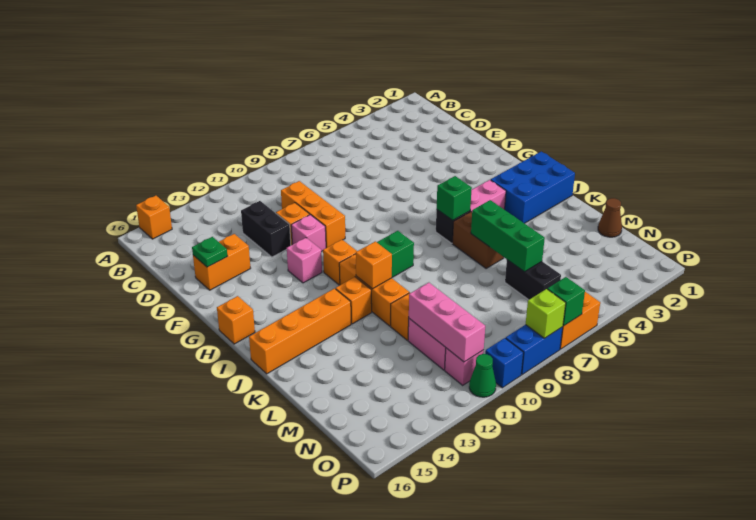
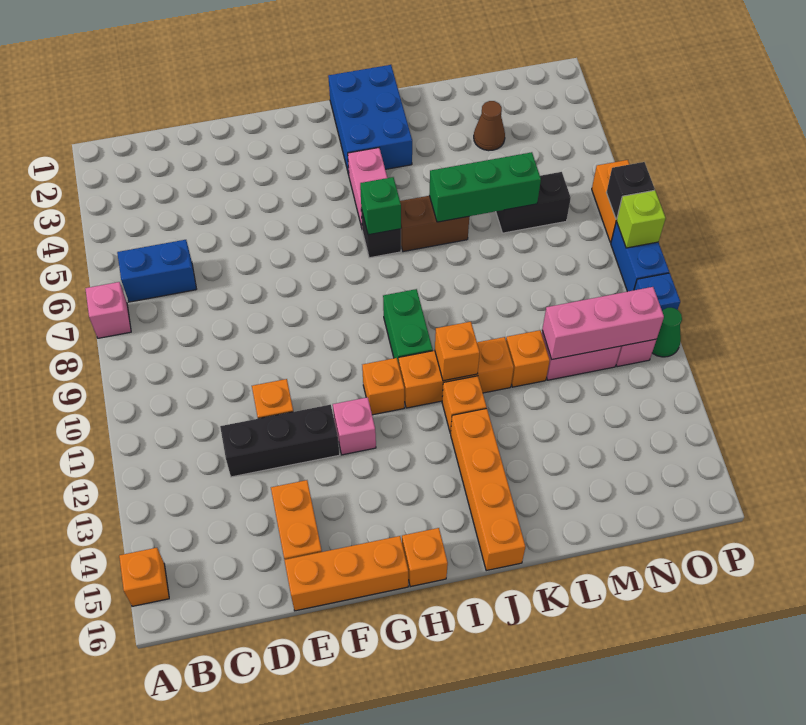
none -> blue brick B6:C6 level 1
orange brick D10:F10 level 1 -> orange brick E16:G16 level 1
black brick D12:E12 level 1 -> black brick D12:F12 level 1
green plate E15 level 2 -> none
pink brick F11 level 1 -> pink brick A7 level 1
brown cone M1 level 1 -> brown cone M3 level 1
green brick P7 level 2 -> black brick P7 level 2

